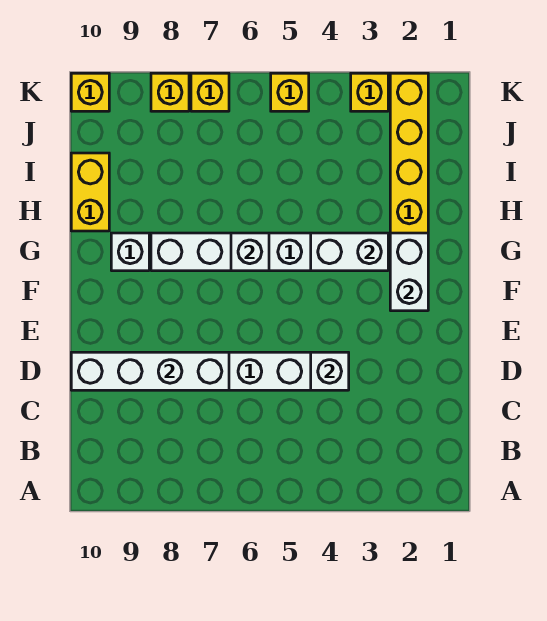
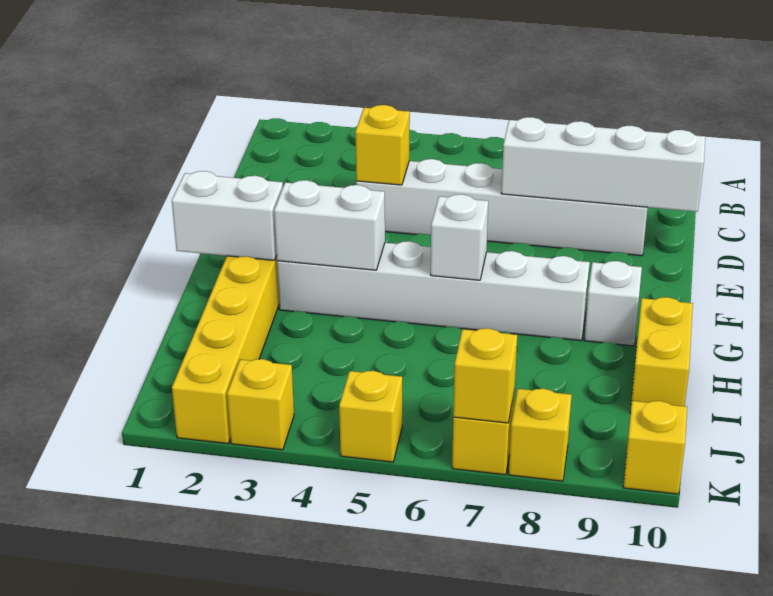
white brick D4 level 2 -> yellow brick D4 level 2
white brick F2:G2 level 2 -> white brick G1:G2 level 2
none -> yellow brick K7 level 2

